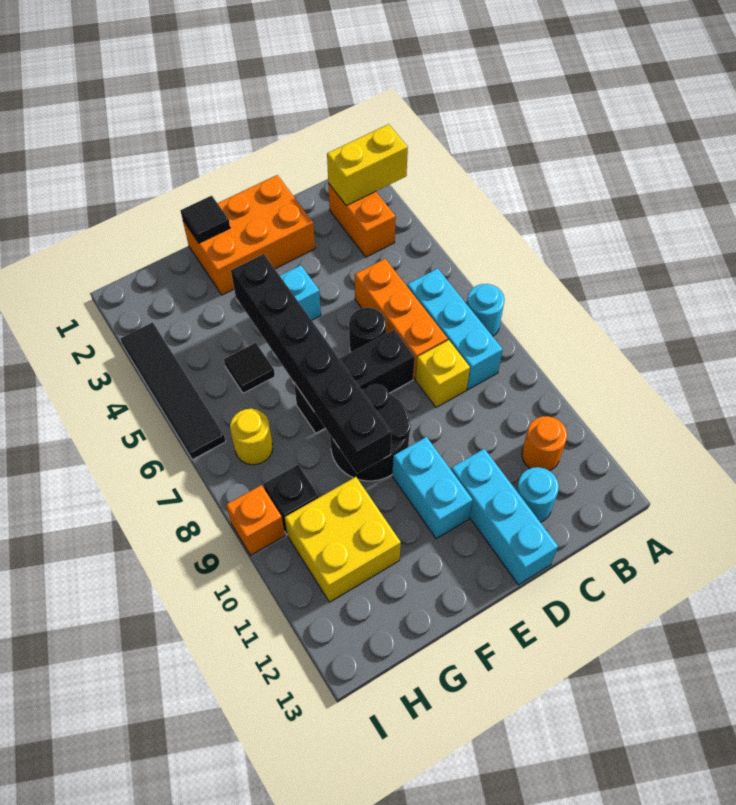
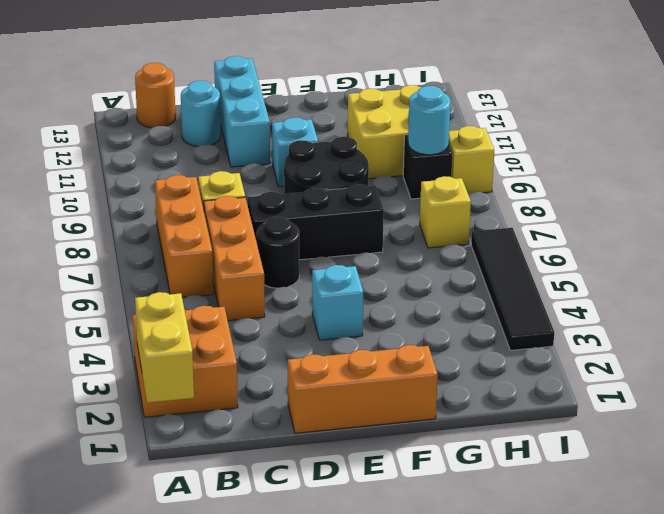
yellow brick A2:B2 level 2 -> yellow brick A1:A2 level 2
cyan round brick A7 level 1 -> cyan round brick H9 level 2
orange brick B2:B3 level 1 -> orange brick A2:B3 level 1
cyan brick B6:B8 level 1 -> orange brick B6:B8 level 1
orange round brick B11 level 1 -> orange round brick B13 level 1
orange brick D1:F2 level 1 -> orange brick D1:F1 level 1
cyan brick E10:E11 level 1 -> cyan brick E10 level 1
black tile F1 level 2 -> none
black brick F4:F9 level 2 -> none
black tile G5 level 1 -> none
yellow round brick H7 level 1 -> yellow brick H7 level 1
orange brick I9 level 1 -> yellow brick I9 level 1

